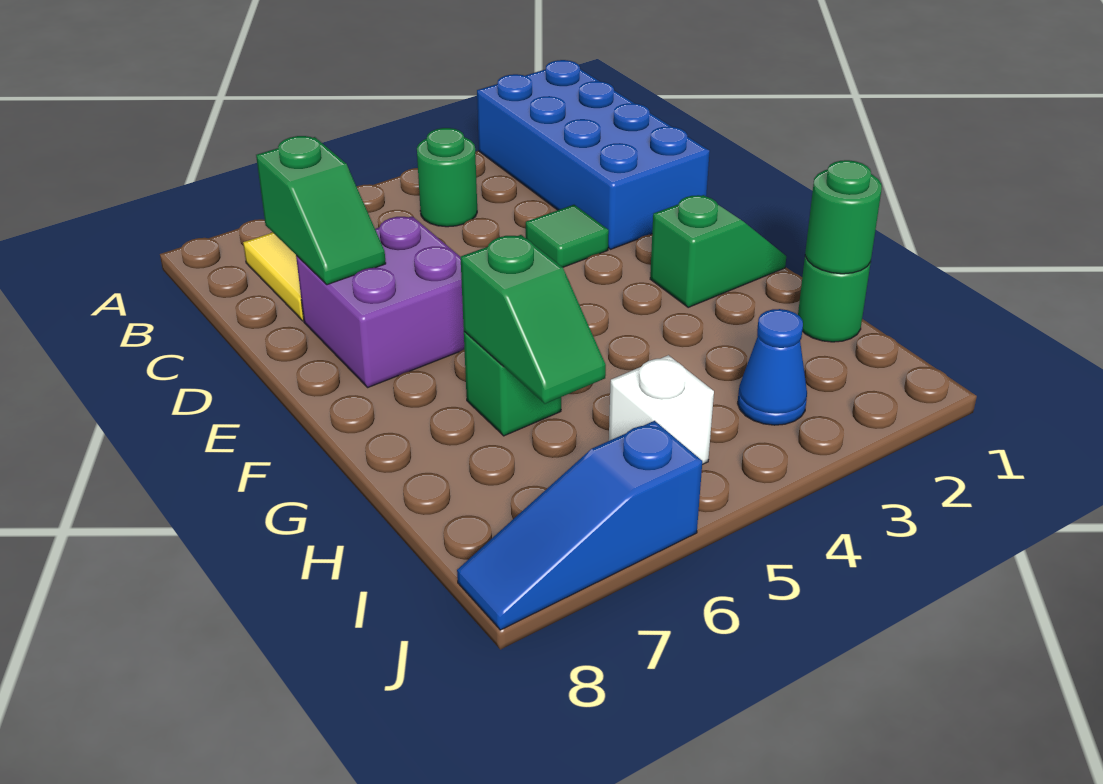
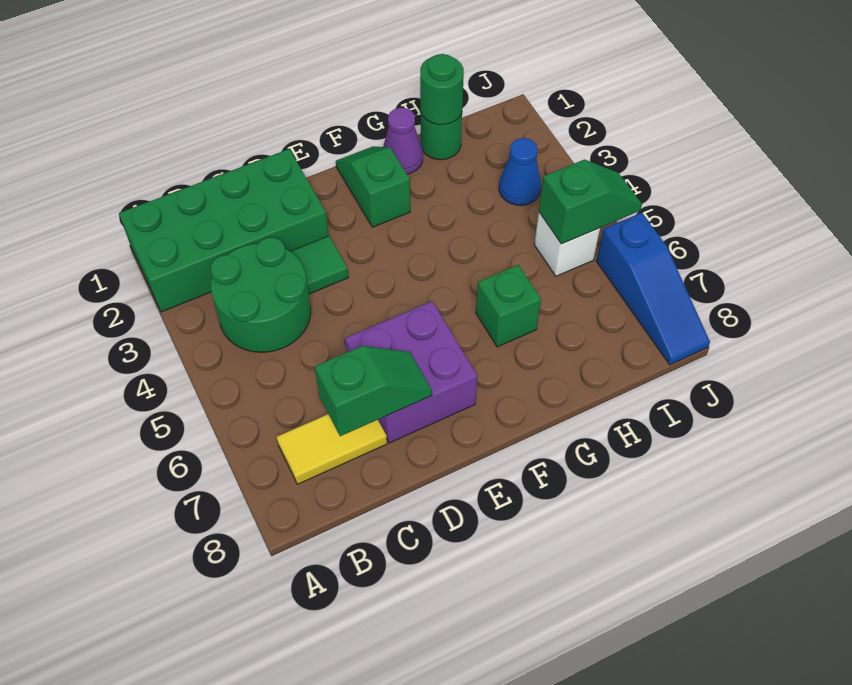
blue brick A1:D2 level 1 -> green brick A1:D2 level 1
green round brick B4 level 1 -> green round brick B3:C4 level 1
none -> purple cone G1 level 1
green slope G6:H6 level 2 top G -> green slope I5:J5 level 2 top I

